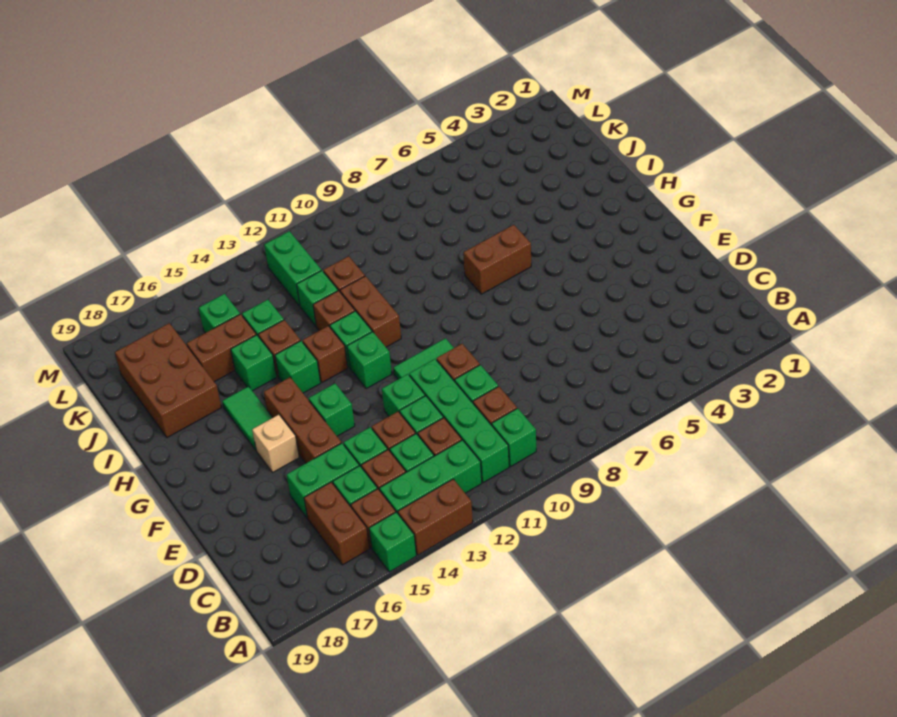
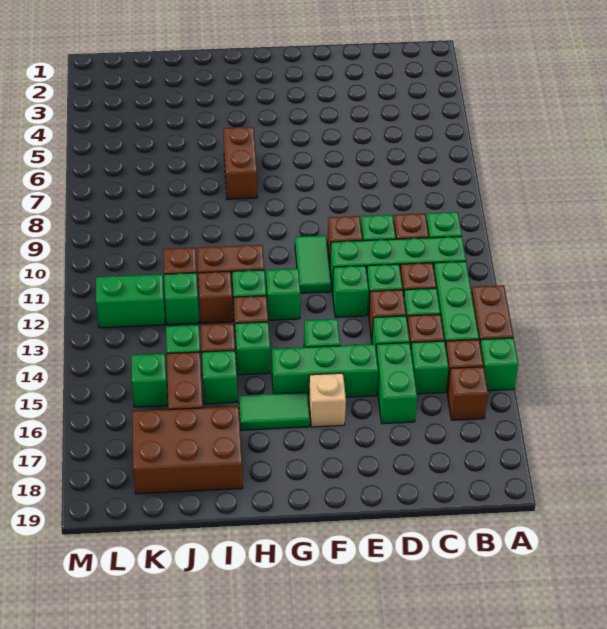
brown brick B16:C16 level 1 -> brown brick B16 level 1
brown brick E15:G15 level 1 -> green brick E15:G15 level 1

